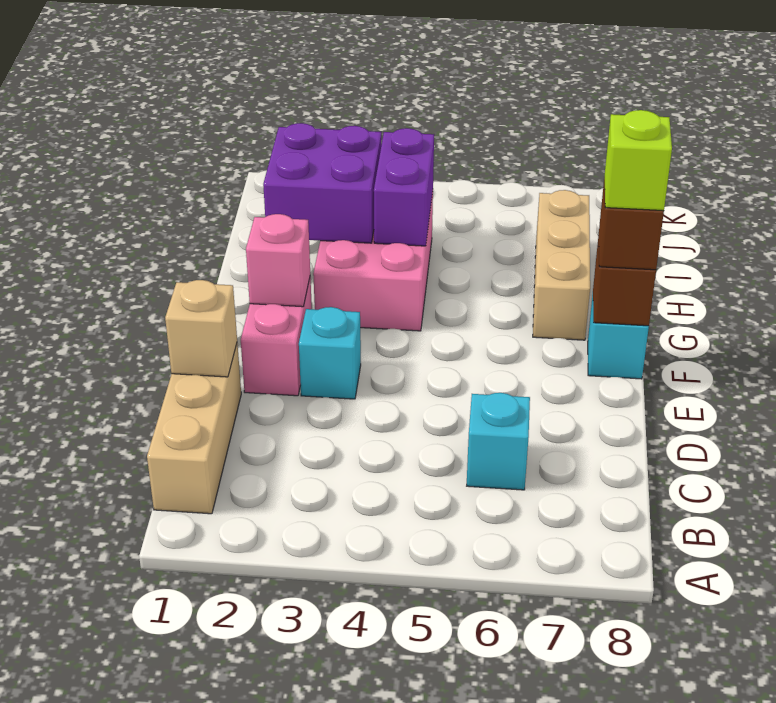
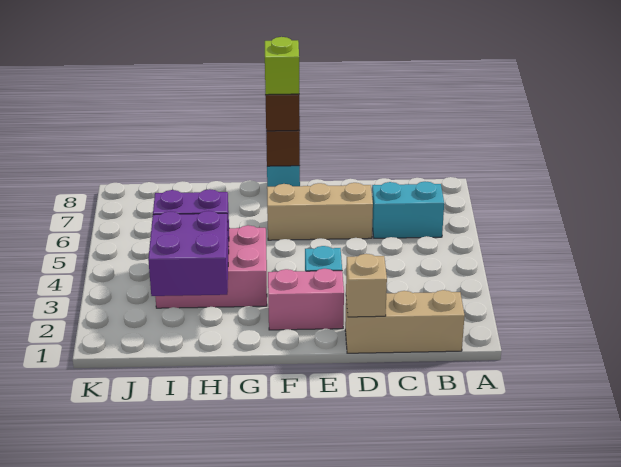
cyan brick C6 level 1 -> cyan brick B6:C6 level 1
pink brick F2 level 2 -> none
tan brick G7:I7 level 1 -> tan brick D6:F6 level 1

